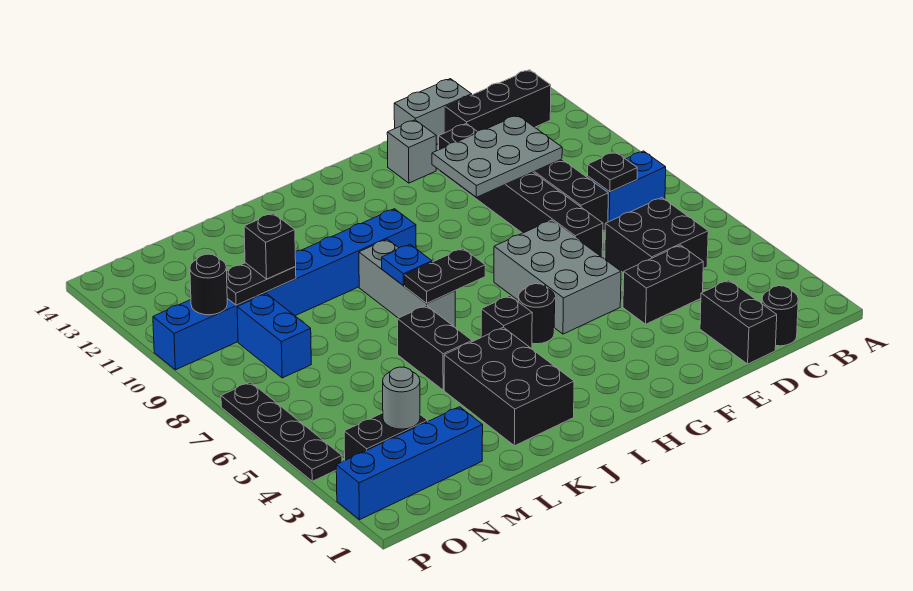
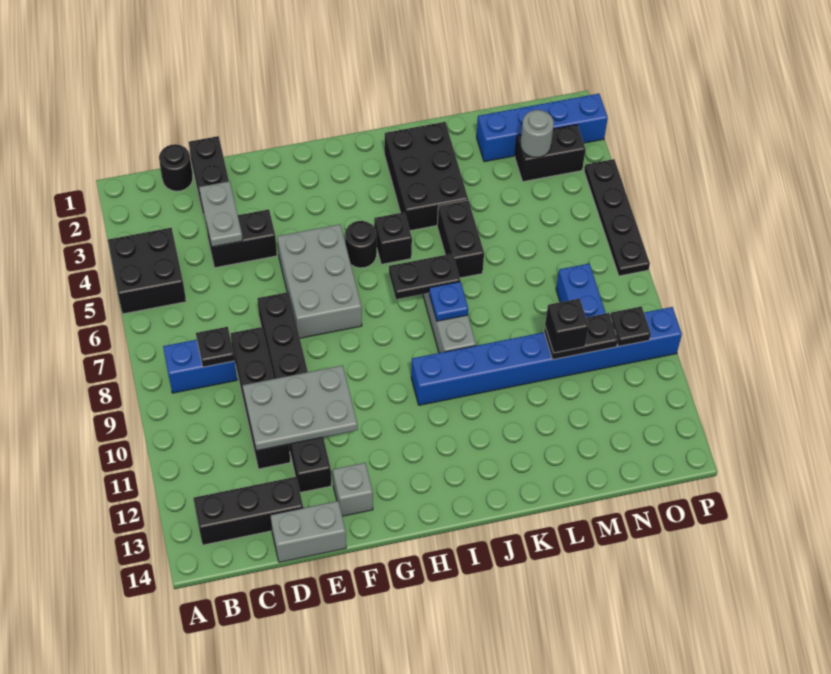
black brick C5:D6 level 1 -> black brick A4:B5 level 1
none -> grey plate D3:D4 level 2
black round brick O10 level 2 -> black plate O10 level 2

